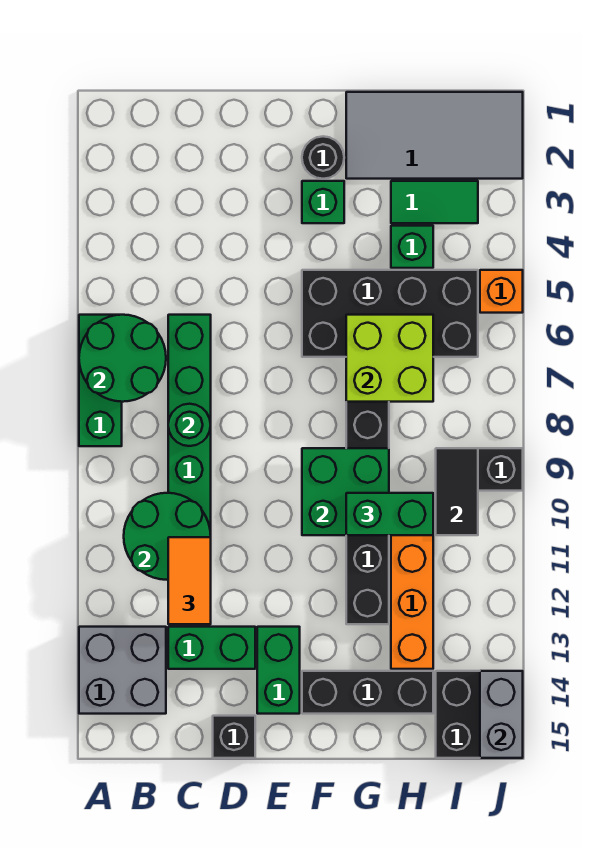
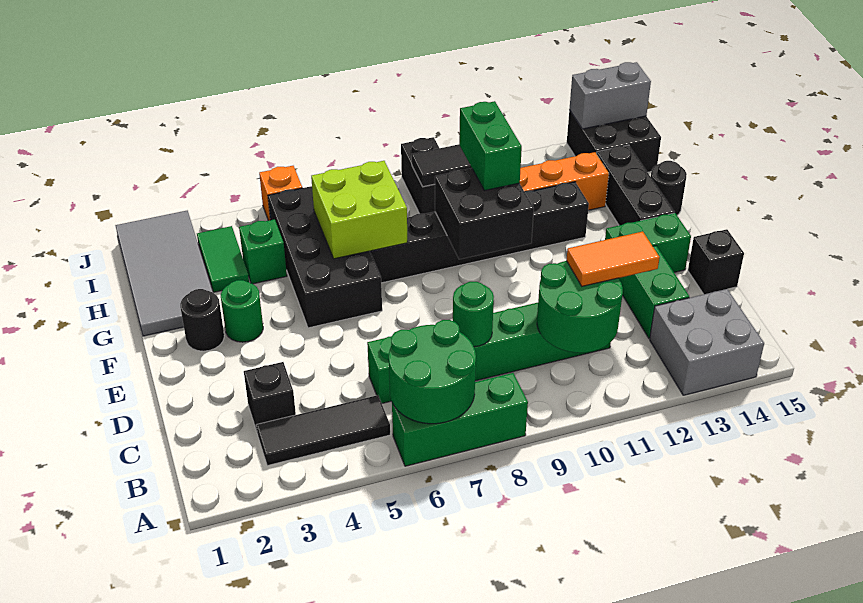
none -> black tile B3:B5 level 1
none -> black brick C3 level 1
green brick F3 level 1 -> green round brick F3 level 1
green brick F9:G10 level 2 -> black brick F9:G10 level 2
none -> black round brick G15 level 1

